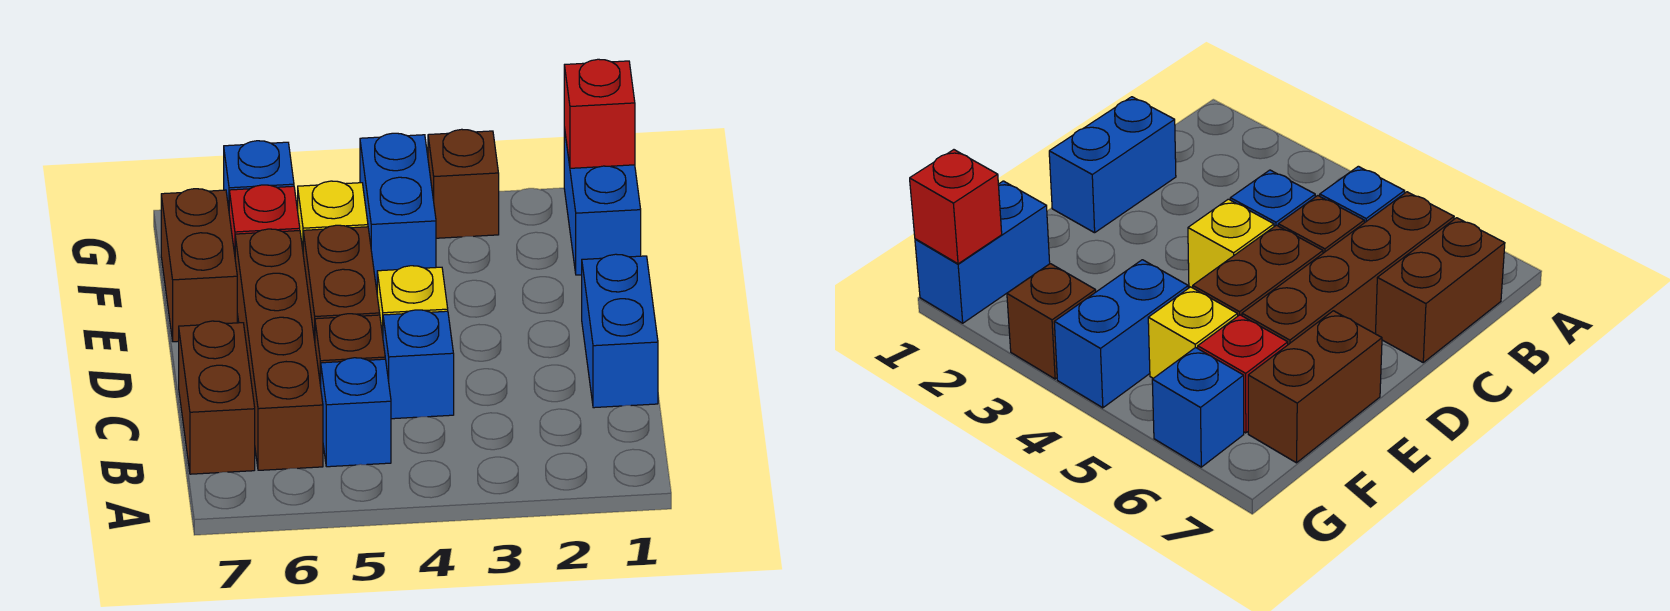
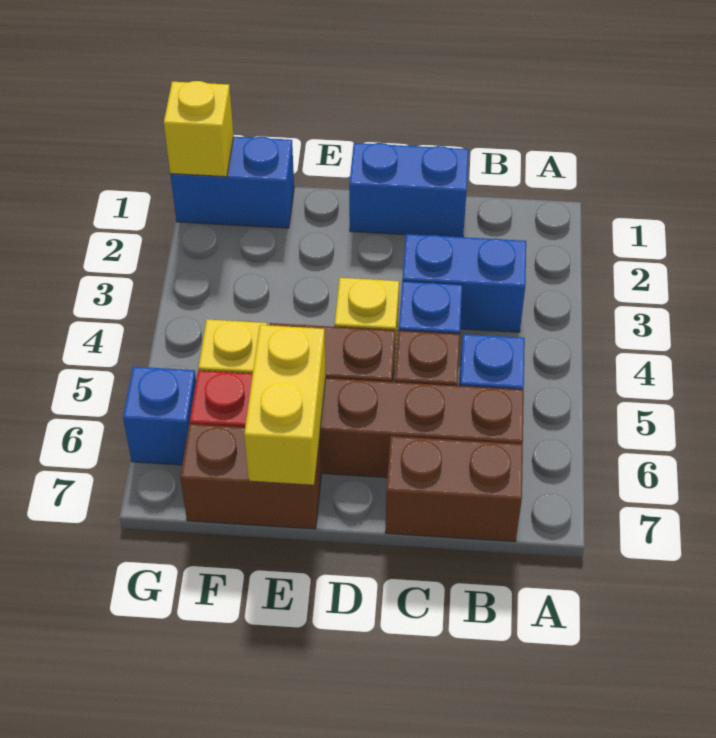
none -> yellow brick E6:E7 level 2
blue brick F4:G4 level 1 -> blue brick B3:C3 level 1
red brick G1 level 2 -> yellow brick G1 level 2
brown brick G3 level 1 -> none

